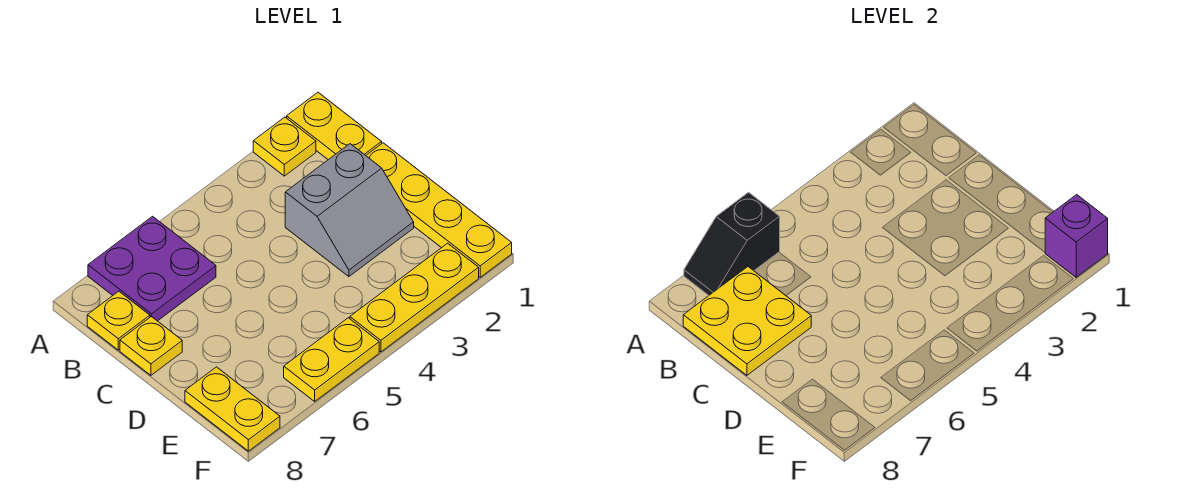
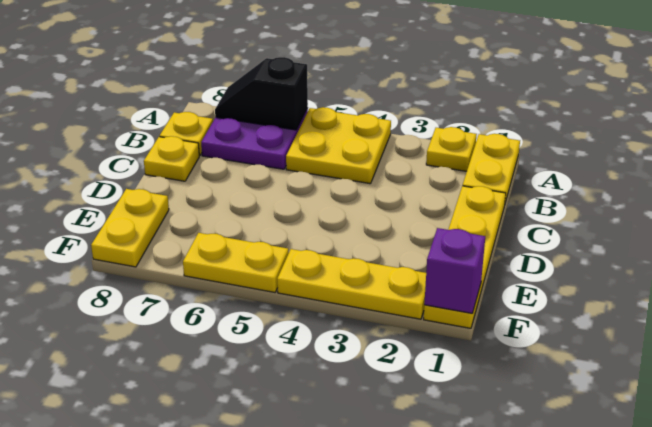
yellow plate B7:C8 level 2 -> yellow plate A4:B5 level 1
grey slope C2:D3 level 1 top C -> none

